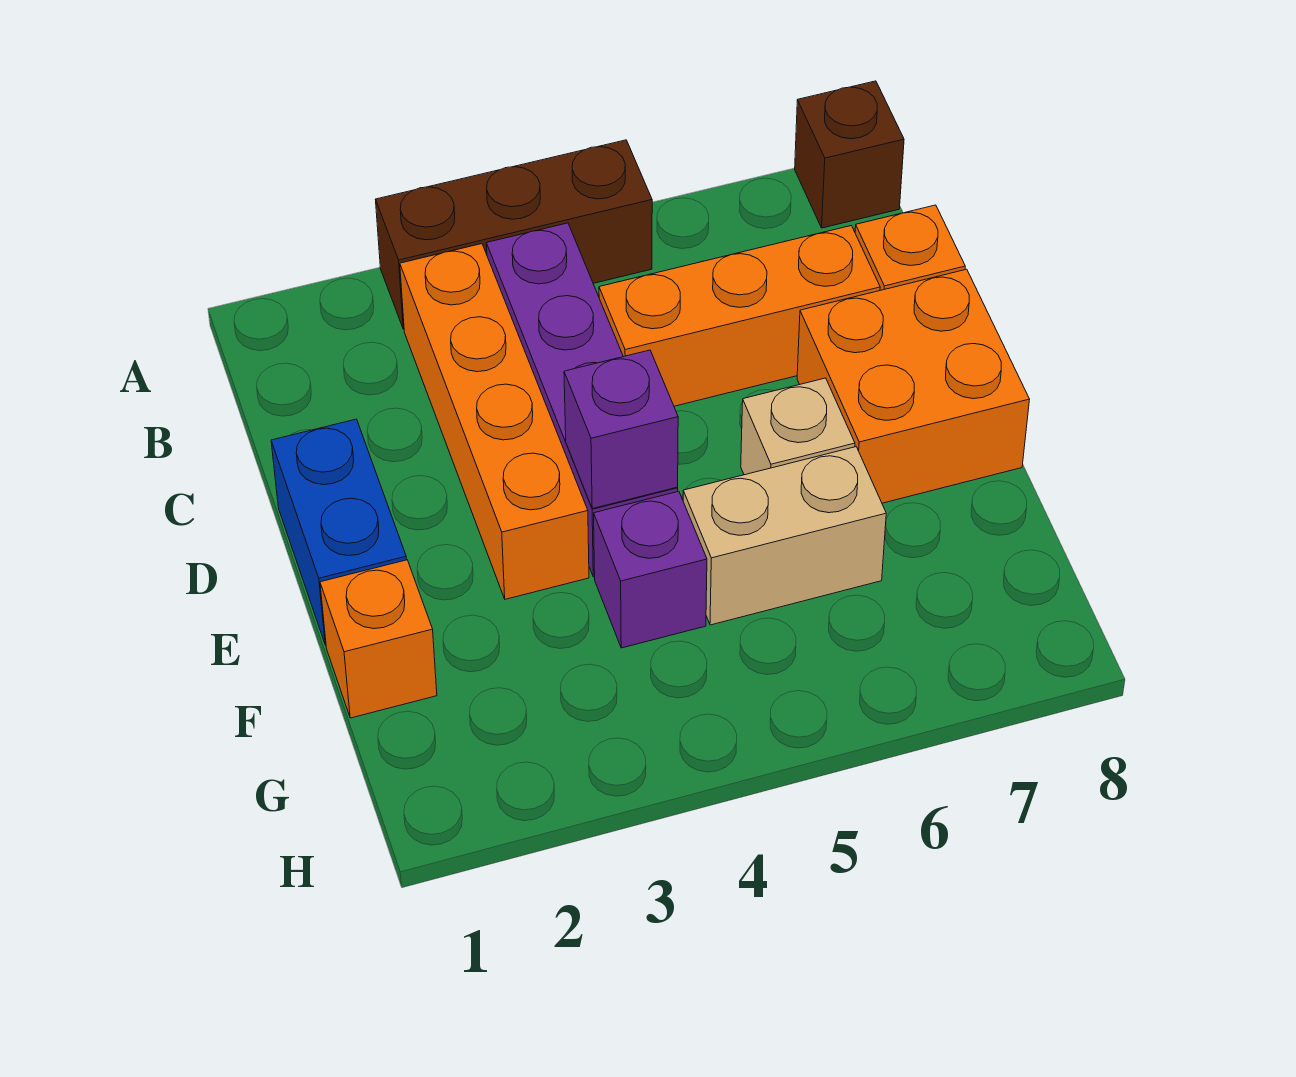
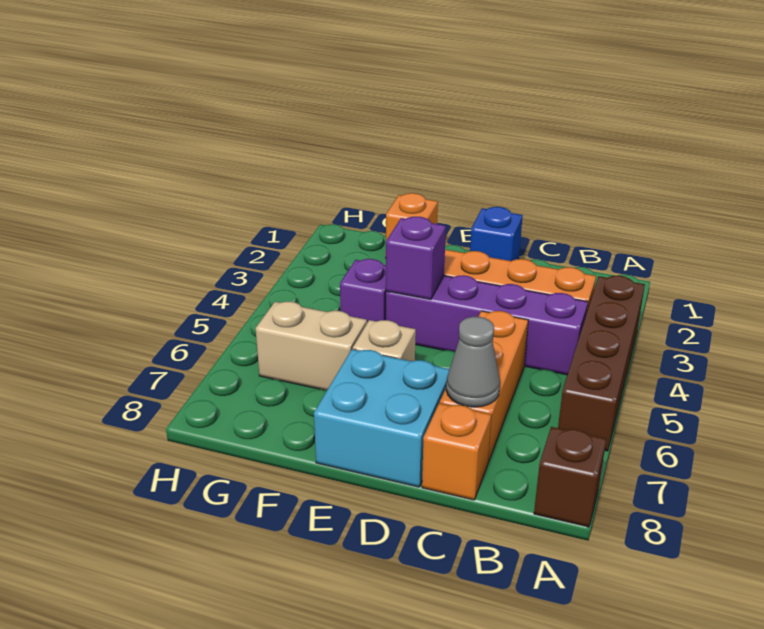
brown brick A3:A5 level 1 -> brown brick A3:A6 level 1
none -> grey cone C7 level 2
blue brick D1:E1 level 1 -> blue brick D1 level 1
orange brick D7:E8 level 1 -> cyan brick D7:E8 level 1
tan brick F5:F6 level 1 -> tan brick F6:G6 level 1

